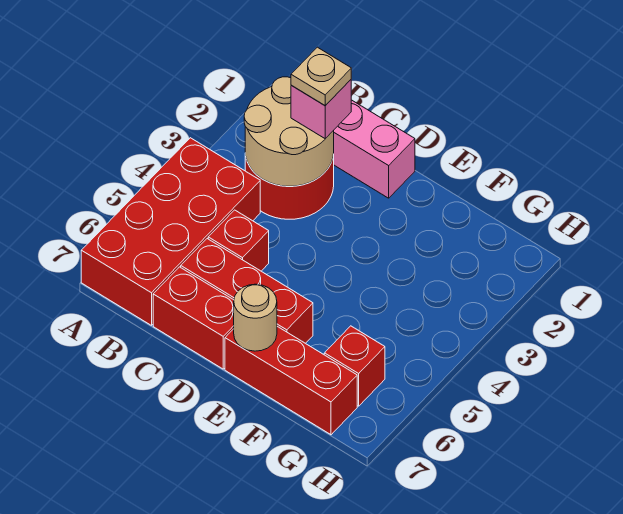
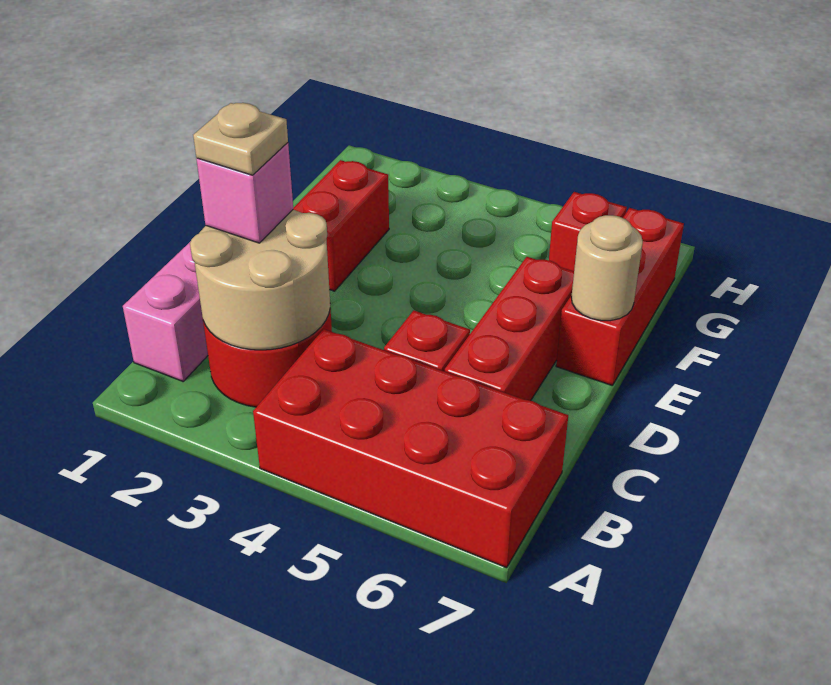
red brick C7:D7 level 1 -> red brick E2:F2 level 1

